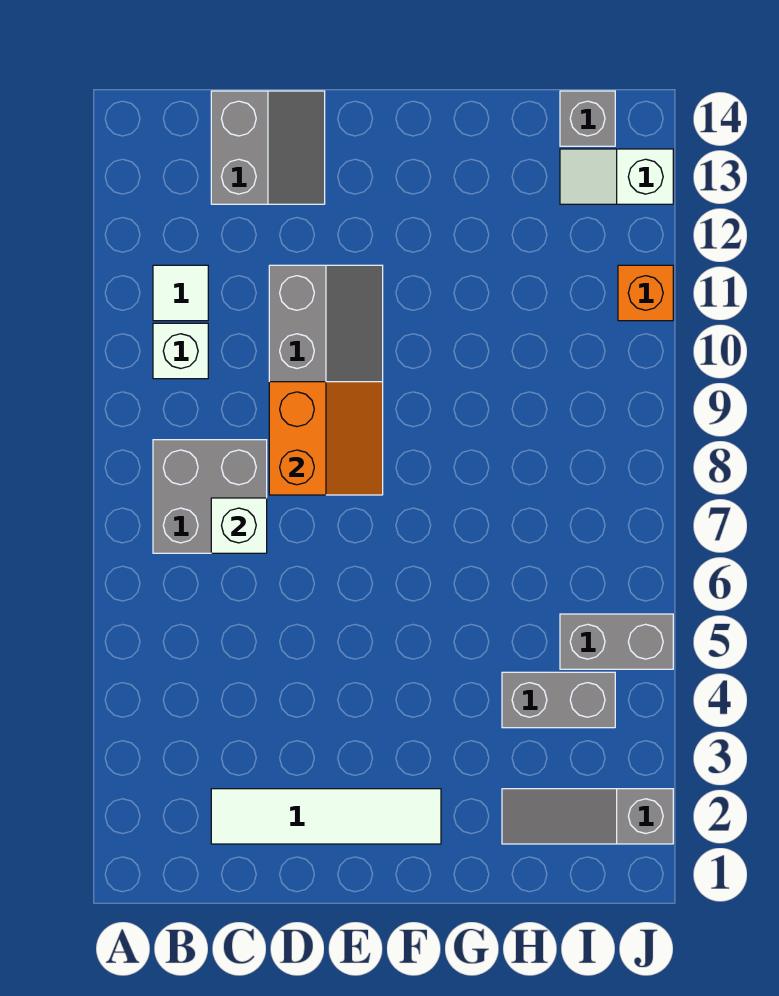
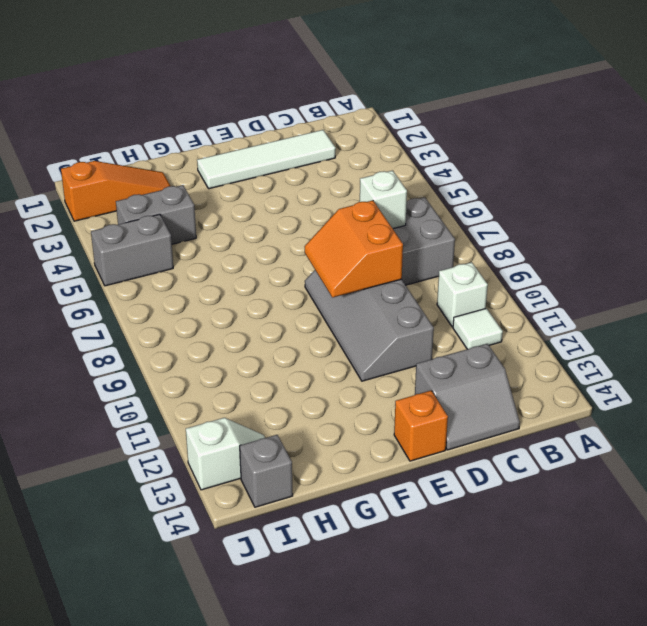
grey slope C13:D14 level 1 top C -> grey slope C13:D14 level 1 top 13
grey slope H2:J2 level 1 top J -> orange slope H2:J2 level 1 top J
orange brick J11 level 1 -> orange brick E14 level 1

